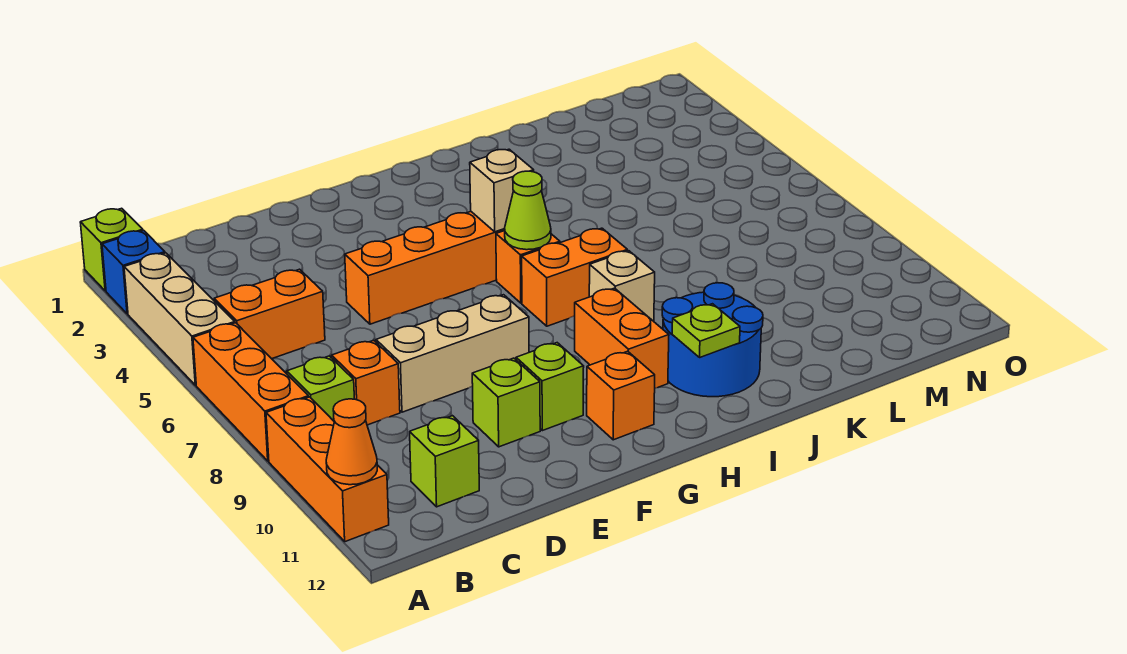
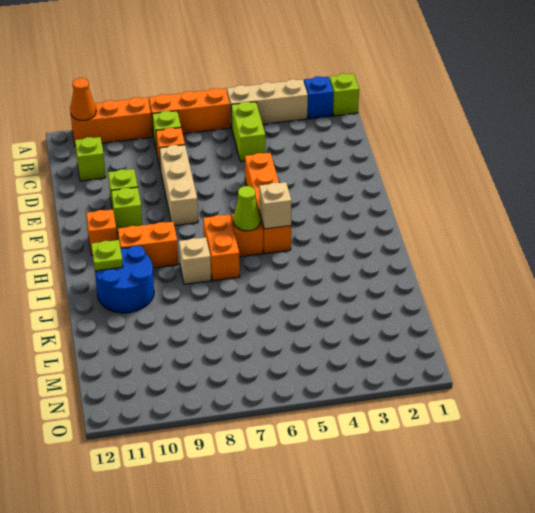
orange brick B5:C5 level 1 -> lime brick B5:C5 level 1

